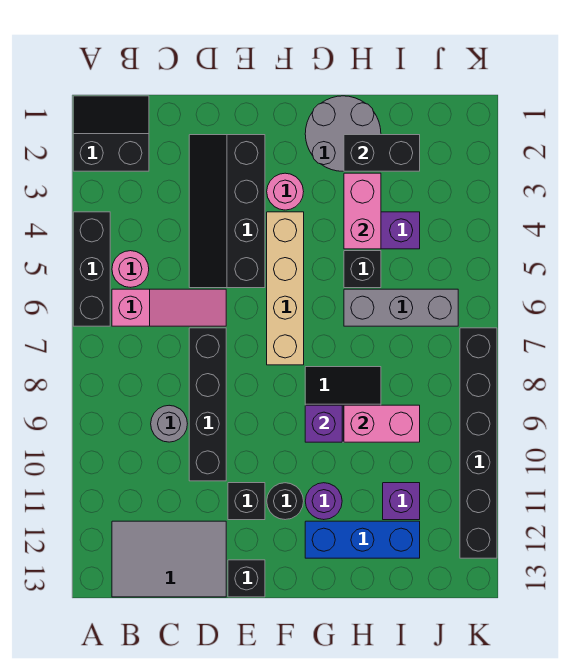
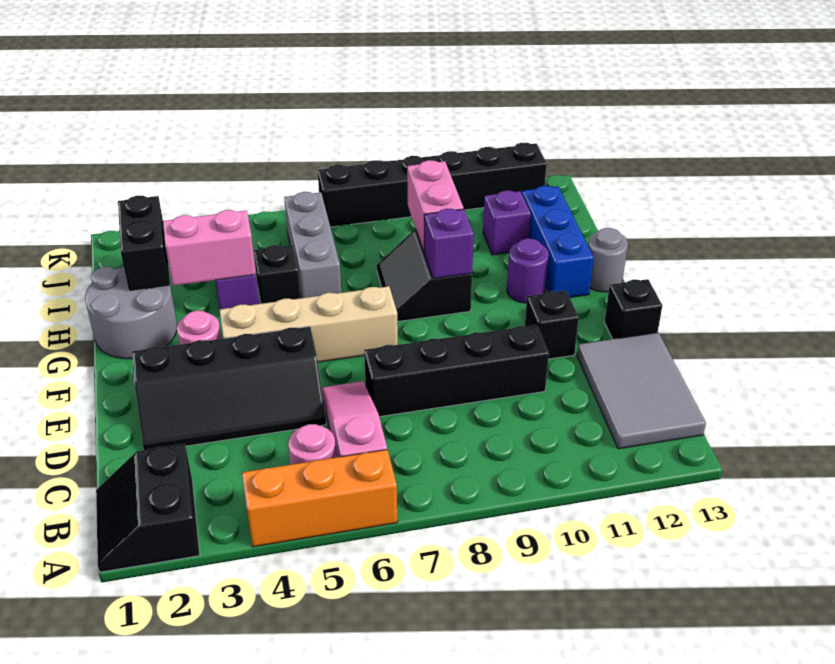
black brick A4:A6 level 1 -> orange brick A4:A6 level 1
grey round brick C9 level 1 -> grey round brick G13 level 1
black round brick F11 level 1 -> none

